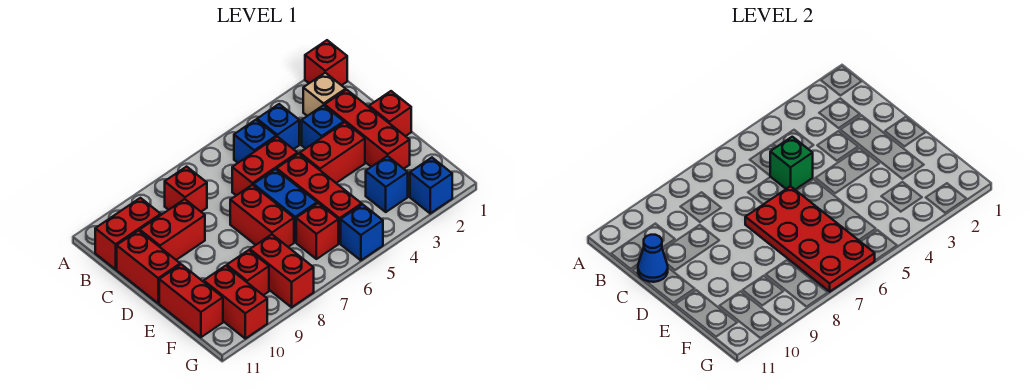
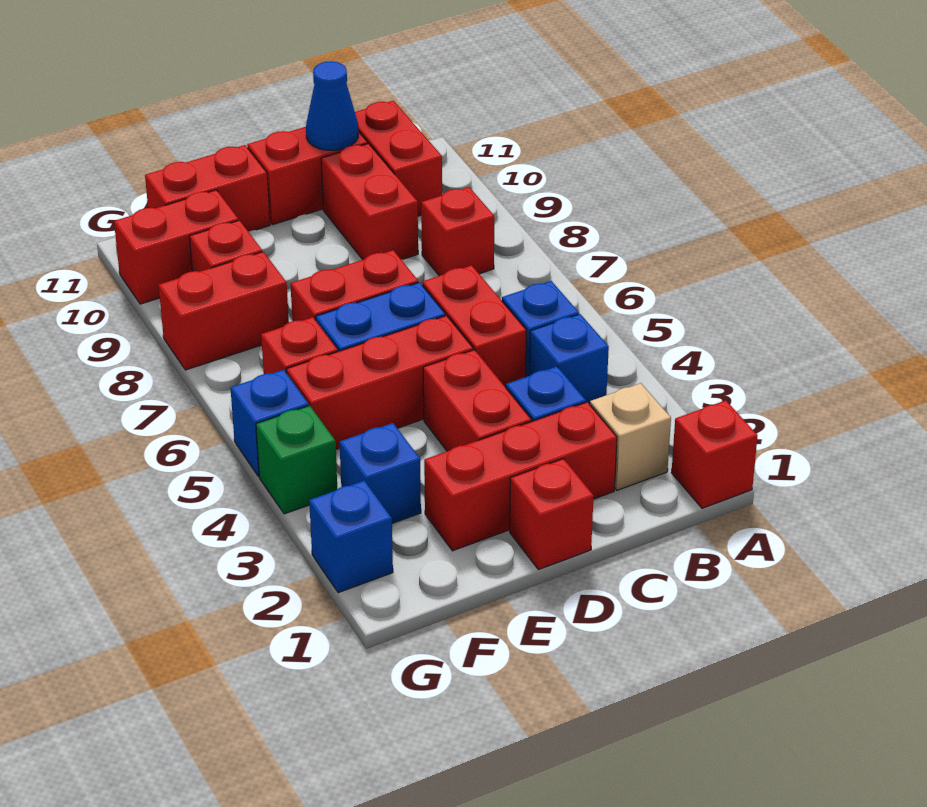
green brick C5 level 2 -> green brick G4 level 1
red plate D6:G7 level 2 -> none

